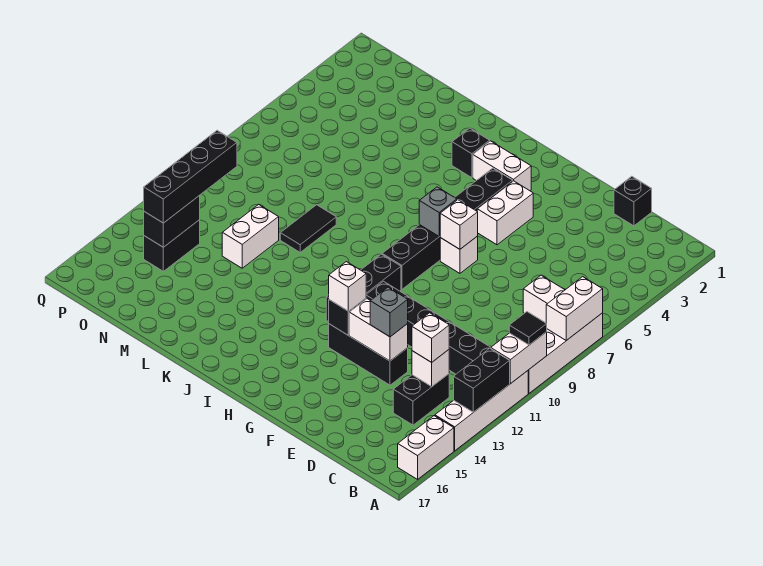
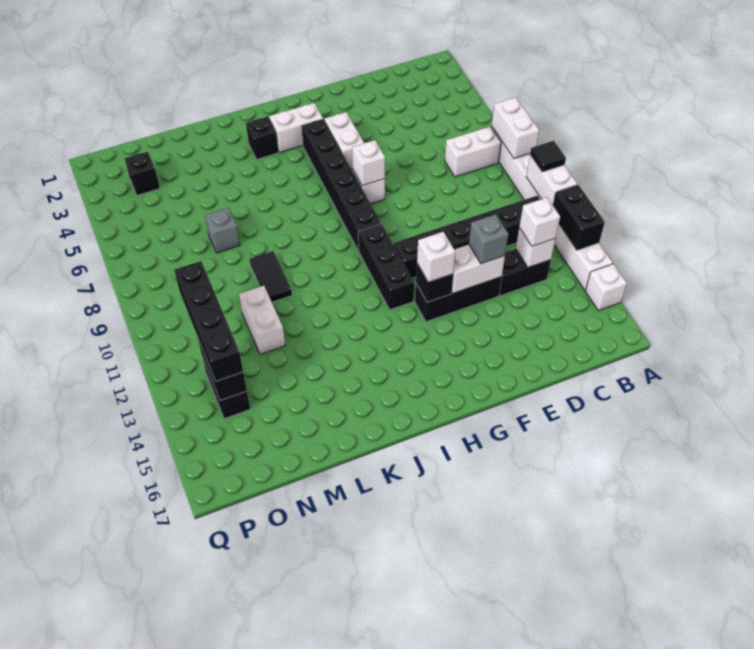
white brick A15:A16 level 1 -> white brick A15 level 1
black brick C13:C14 level 1 -> black brick C13:D13 level 1
black brick D1 level 1 -> black brick O3 level 1
grey brick H7 level 2 -> grey brick M7 level 1

